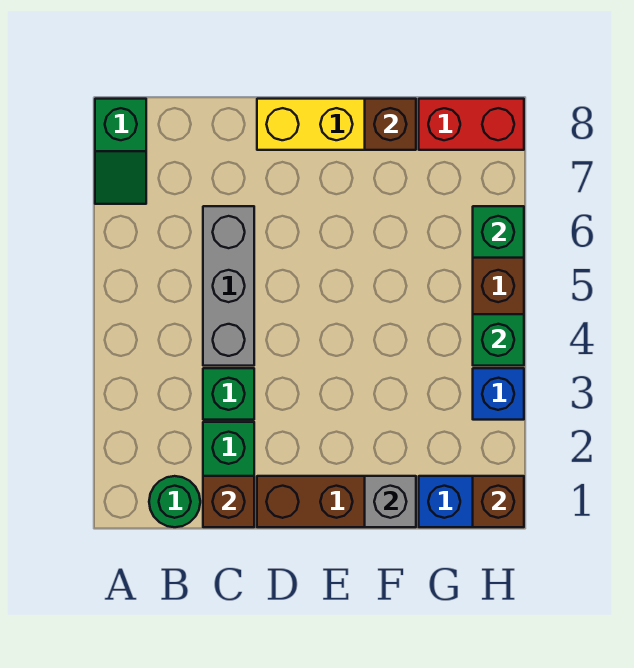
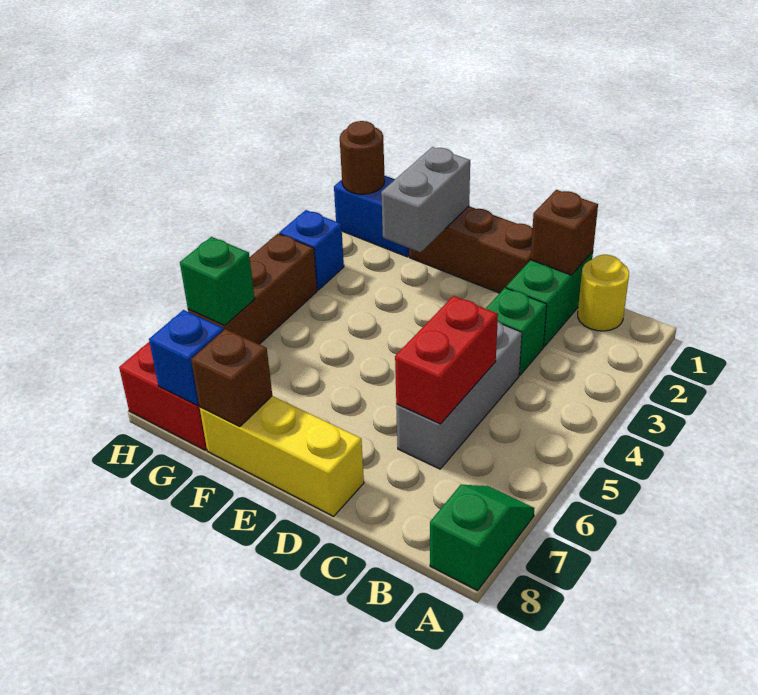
green round brick B1 level 1 -> yellow round brick B1 level 1
none -> red brick C5:C6 level 2
grey brick F1 level 2 -> grey brick F1:F2 level 2
none -> blue brick G8 level 2
brown brick H1 level 2 -> brown round brick H1 level 2
green brick H4 level 2 -> none

